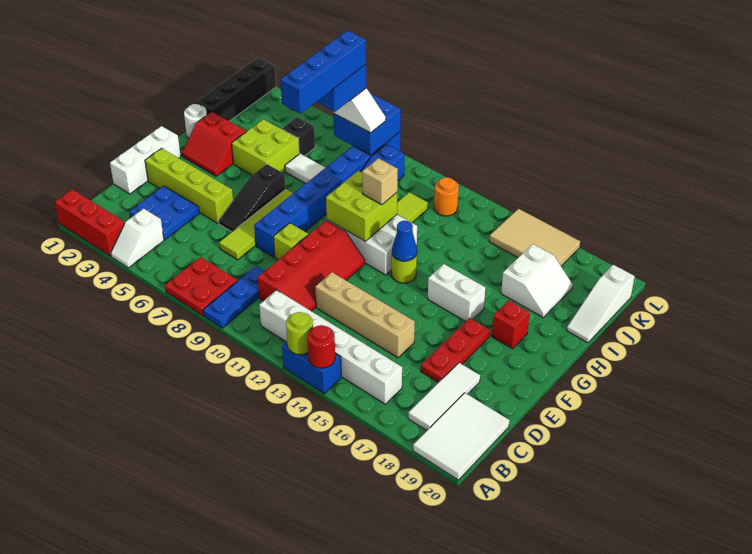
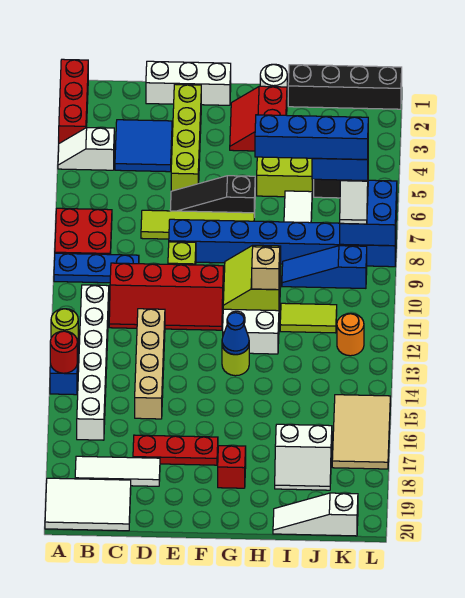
blue plate C3:D4 level 1 -> blue tile C3:D4 level 1
lime brick G10:H11 level 2 -> lime slope G10:H11 level 2 top H
white brick G15:G16 level 1 -> none

